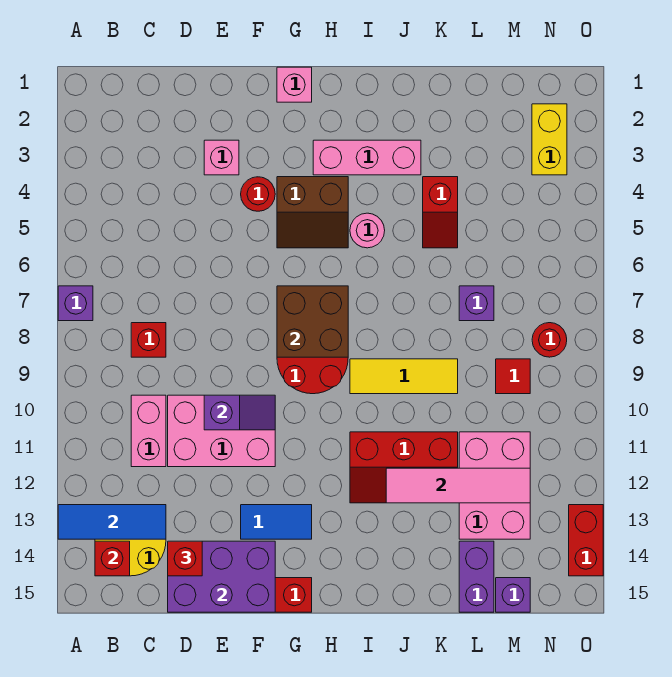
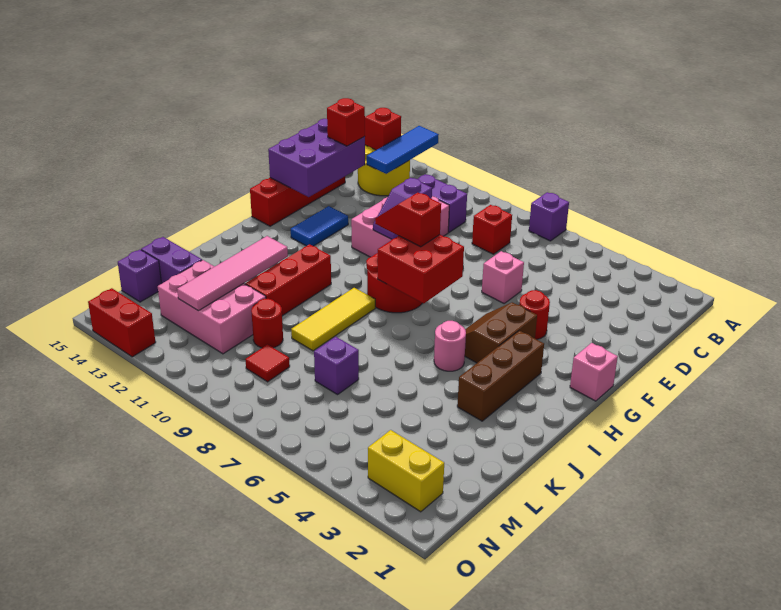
pink brick C10:C11 level 1 -> purple brick C10:C11 level 1
pink brick E3 level 1 -> pink brick E6 level 1
brown brick G7:H8 level 2 -> red brick G7:H8 level 2
pink brick H3:J3 level 1 -> brown brick H3:J3 level 1
red slope K4:K5 level 1 top 4 -> red slope G8:G9 level 3 top 8
red round brick N8 level 1 -> red round brick L10 level 1

